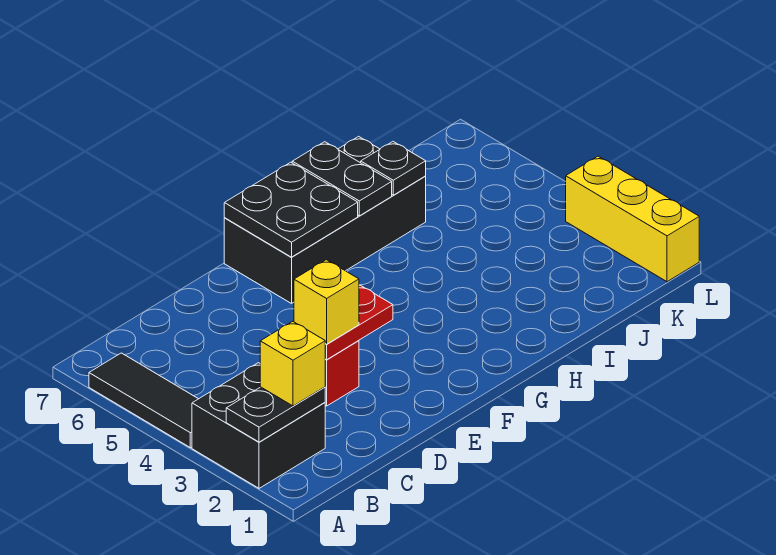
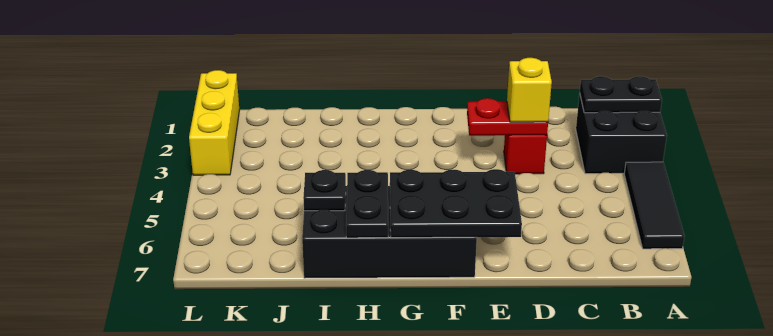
yellow brick B2 level 3 -> none
black plate F6:G7 level 2 -> black plate E6:G7 level 2

